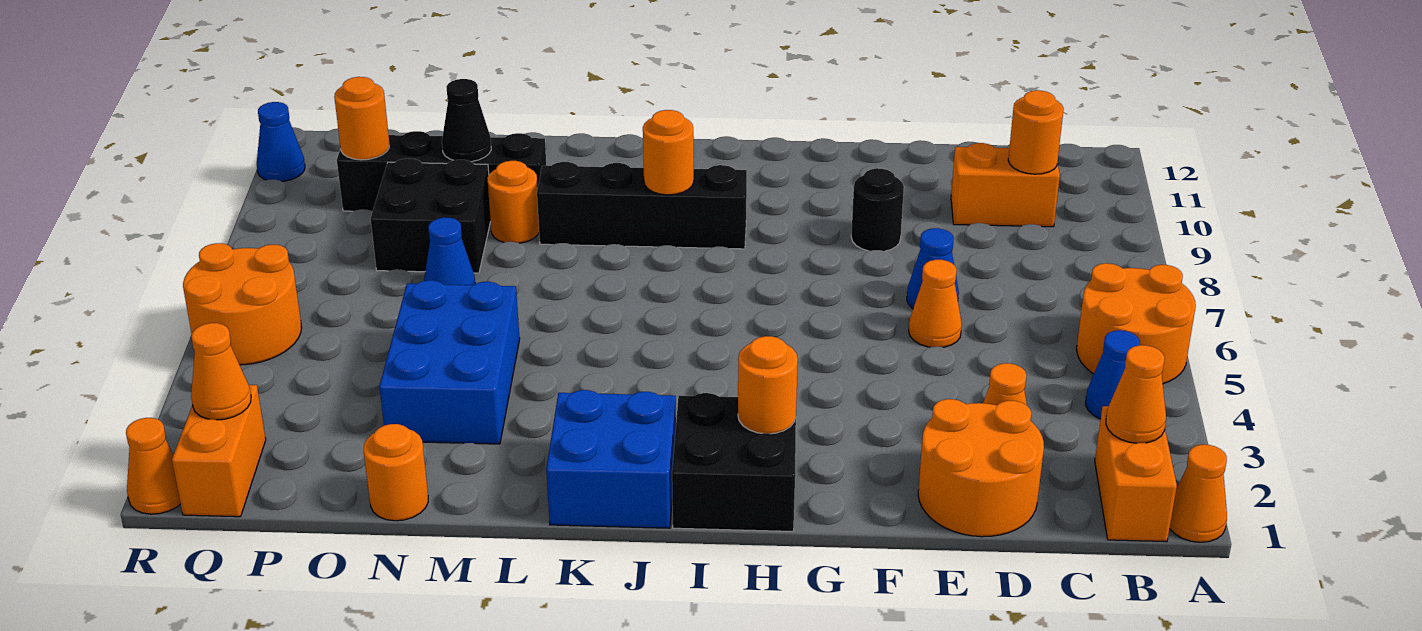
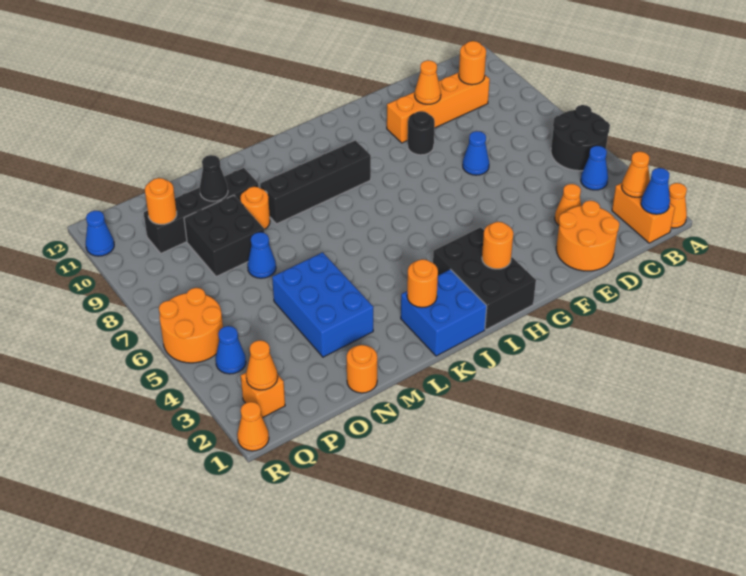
orange round brick A5:B6 level 1 -> black round brick A5:B6 level 1
none -> blue cone B1 level 2
orange brick C10:D10 level 1 -> orange brick C10:F10 level 1
orange cone E6 level 1 -> orange cone E10 level 2
black brick H1:I2 level 1 -> black brick H1:I3 level 1
orange round brick J9 level 2 -> orange round brick K2 level 2
orange brick Q1:Q2 level 1 -> orange brick Q2 level 1
none -> blue cone Q4 level 1

